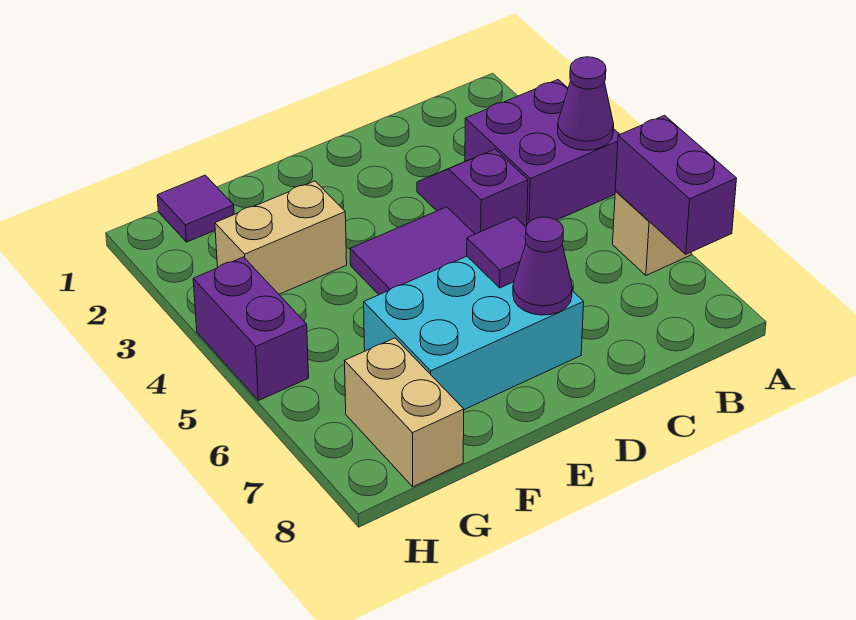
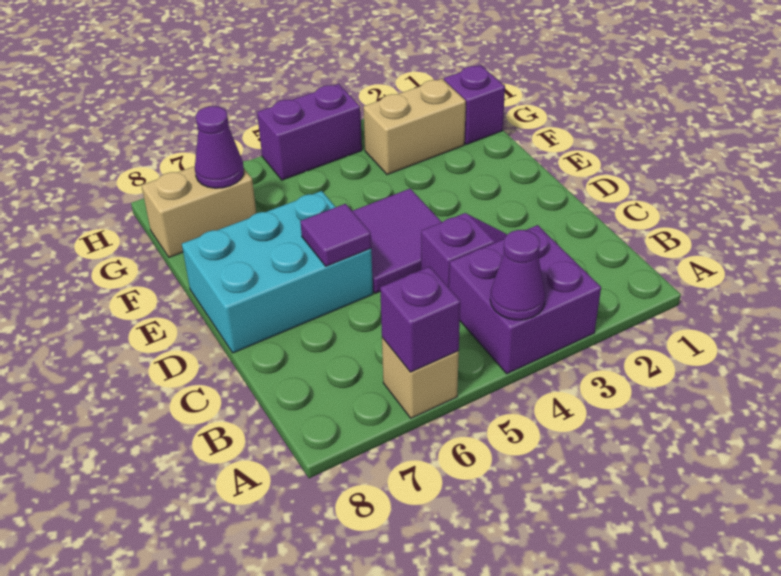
purple brick A6:A7 level 2 -> purple brick A6 level 2
cyan brick D6:F7 level 1 -> cyan brick D6:E8 level 1
purple cone D7 level 2 -> purple cone G7 level 2
tan brick F3:G3 level 1 -> tan brick G2:G3 level 1
purple tile G1 level 1 -> purple brick G1 level 1

